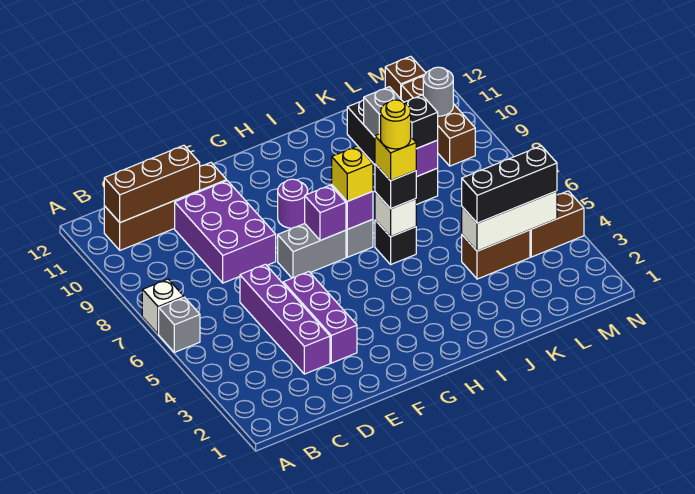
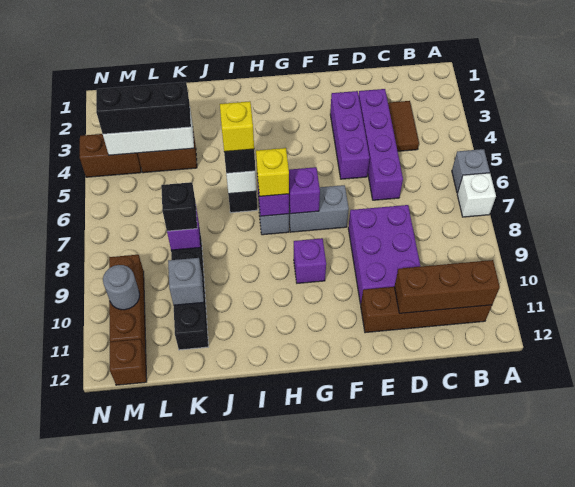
none -> brown tile C3:C4 level 1
purple round brick G9 level 1 -> purple brick G9 level 1
yellow round brick I6 level 5 -> none

